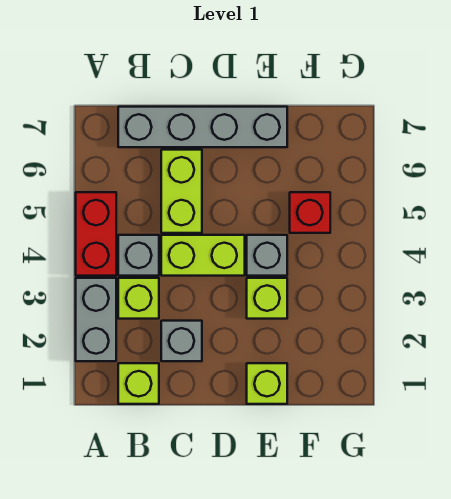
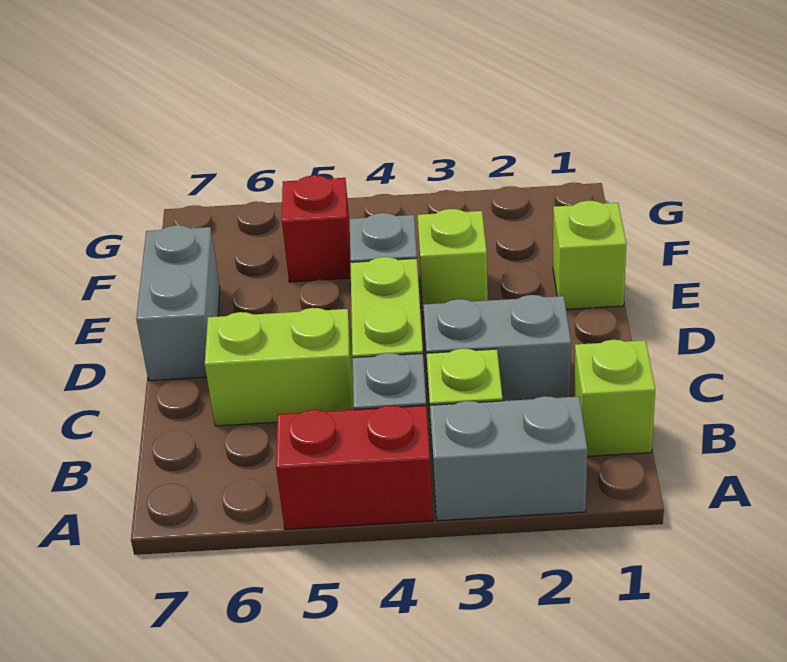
grey brick B7:E7 level 1 -> grey brick D7:E7 level 1
grey brick C2 level 1 -> grey brick C2:C3 level 1

